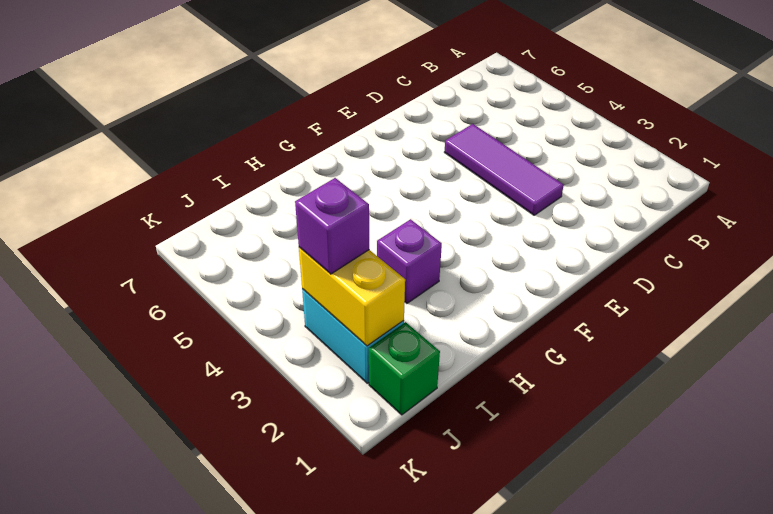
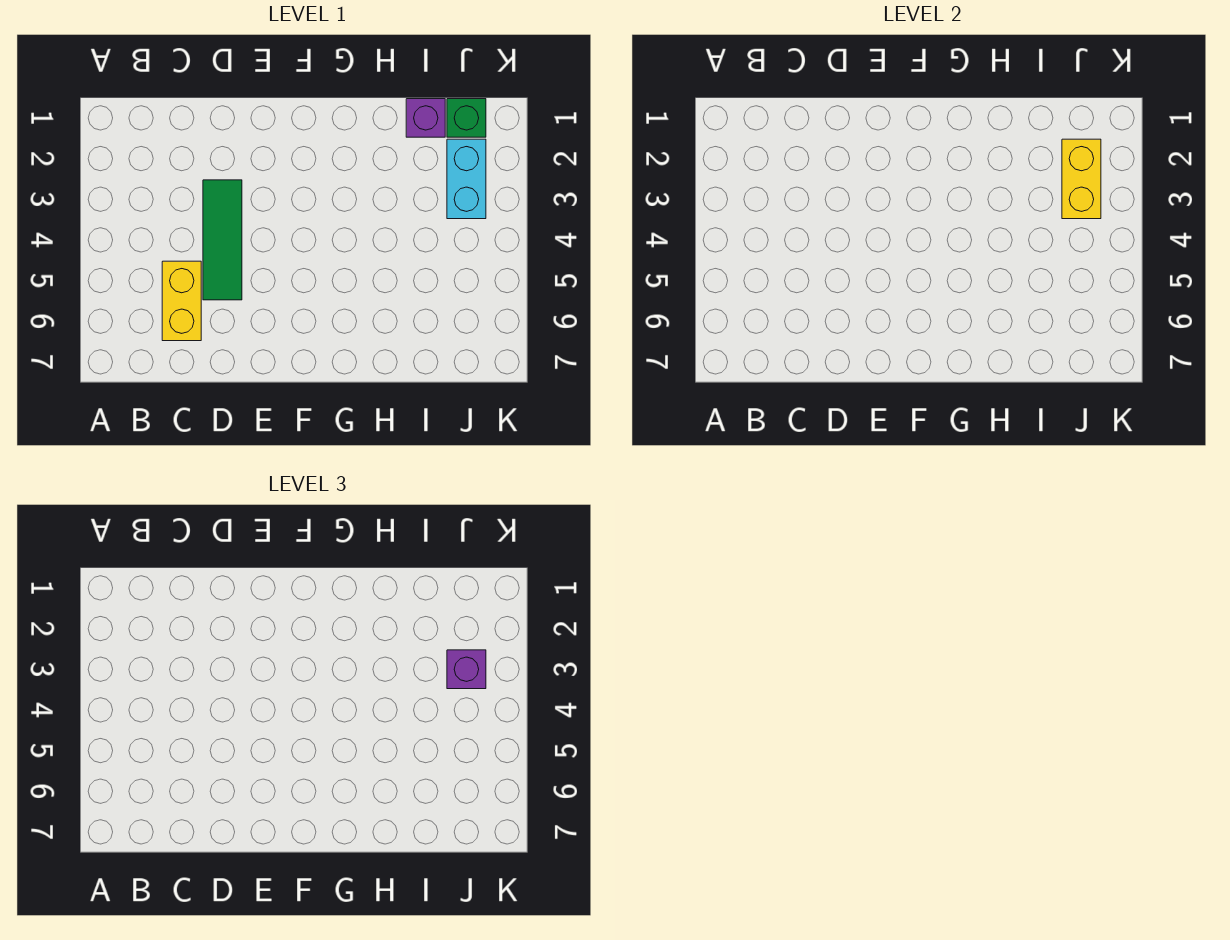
none -> yellow brick C5:C6 level 1
purple tile D3:D5 level 1 -> green tile D3:D5 level 1
purple brick H3 level 1 -> purple brick I1 level 1

